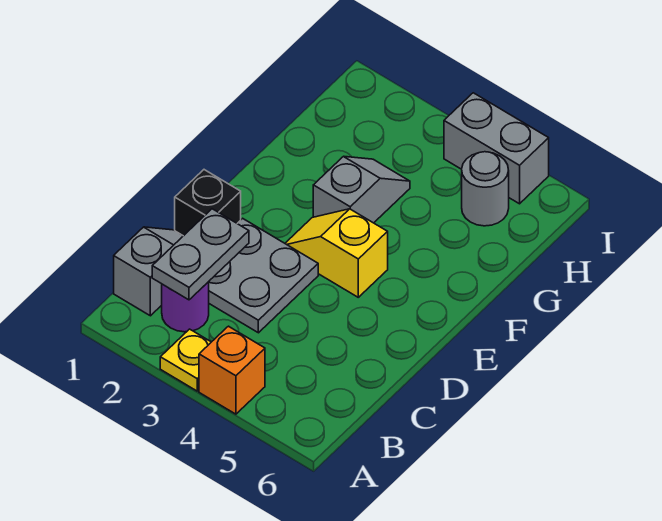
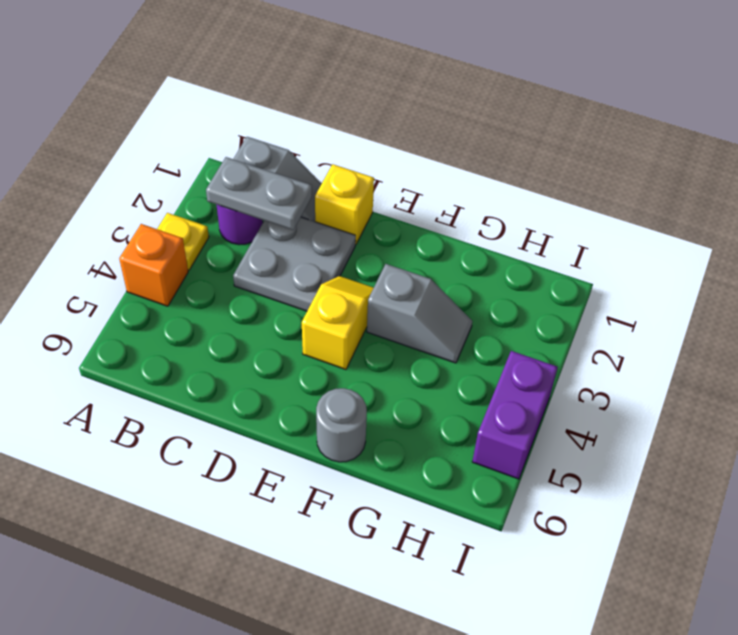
black brick D1 level 1 -> yellow brick D1 level 1
grey round brick H5 level 1 -> grey round brick F6 level 1
grey brick I4:I5 level 1 -> purple brick I4:I5 level 1

